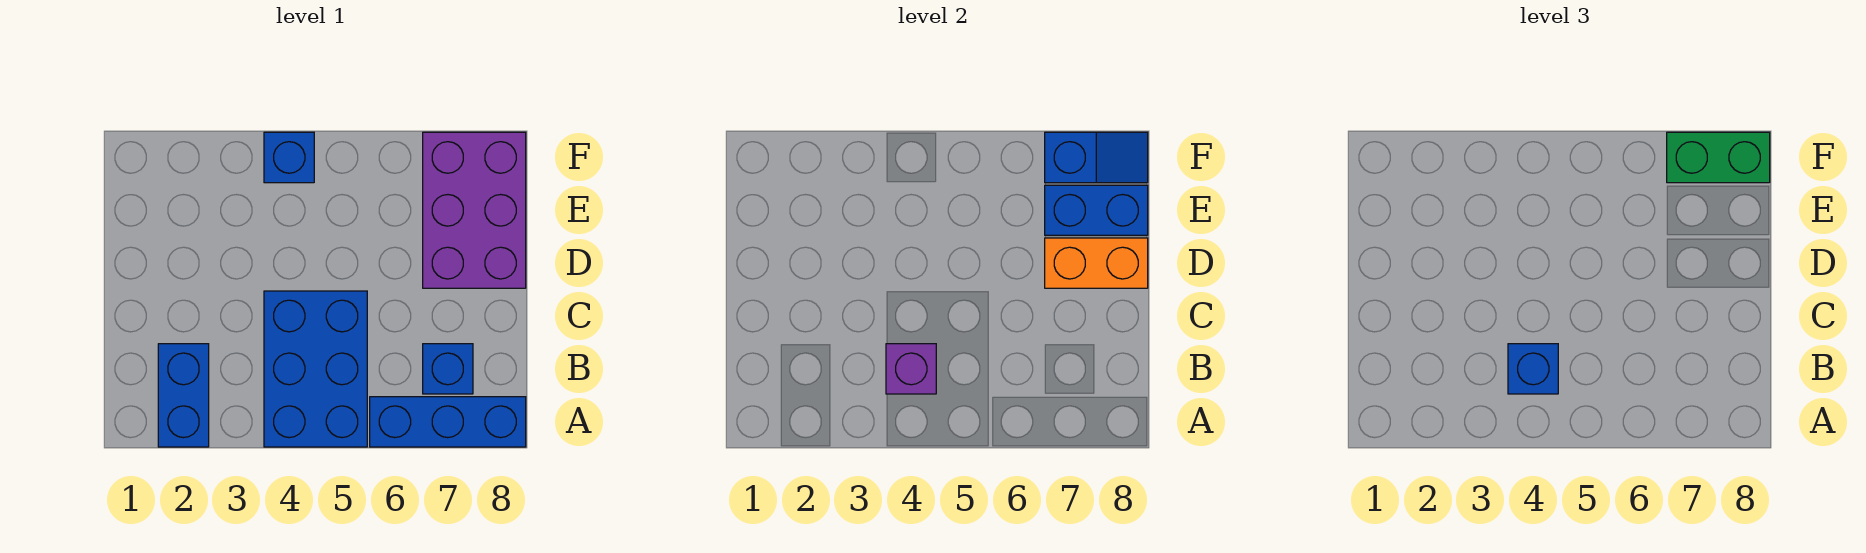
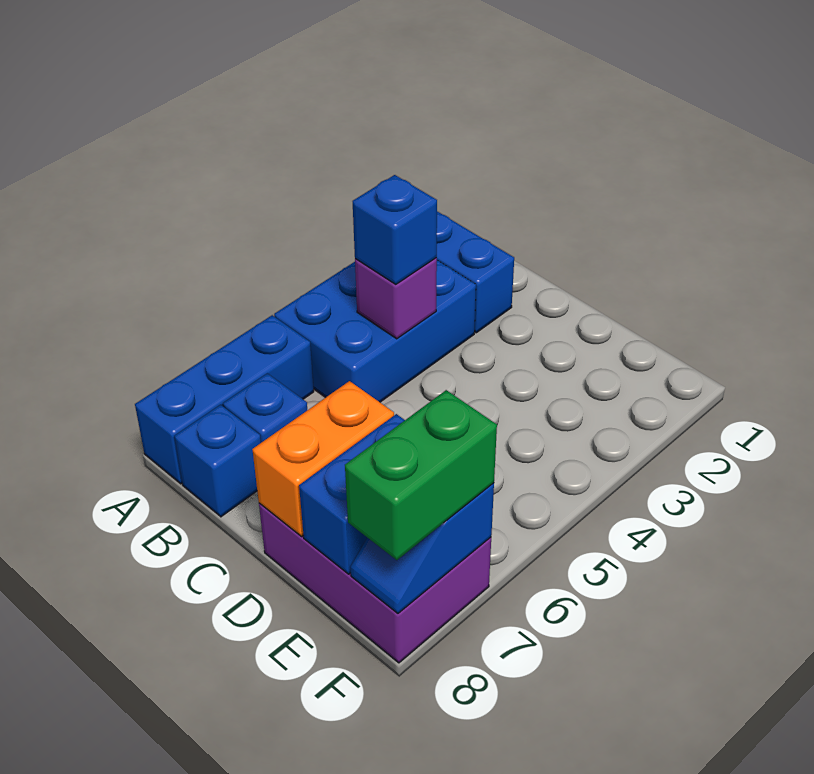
blue brick A4:C5 level 1 -> blue brick A3:B5 level 1
blue brick F4 level 1 -> blue brick B8 level 1

